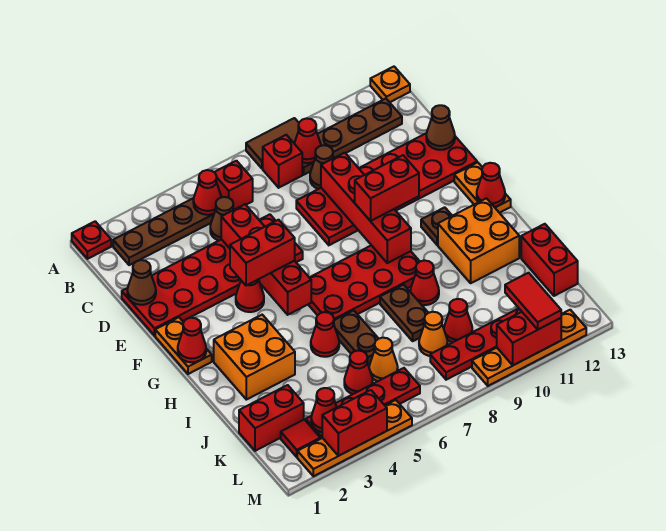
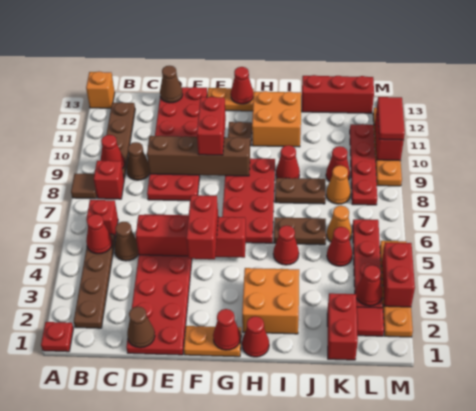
brown tile A8:A9 level 1 -> brown tile A8 level 1
orange plate A13 level 1 -> orange brick A13 level 1
red brick D9:G9 level 2 -> brown brick D9:G9 level 2
red cone F4 level 1 -> red cone H1 level 1
red brick J13:K13 level 1 -> red brick J13:L13 level 1
red tile L11:M11 level 3 -> red tile M10:M11 level 3

